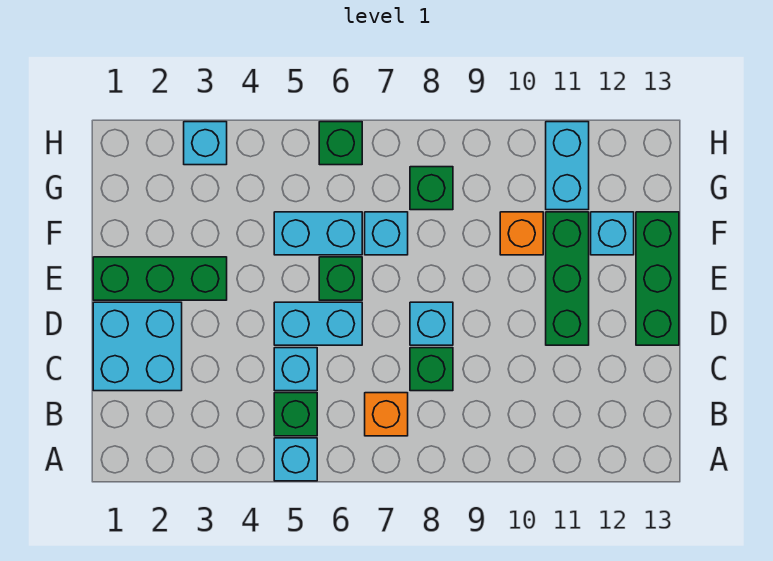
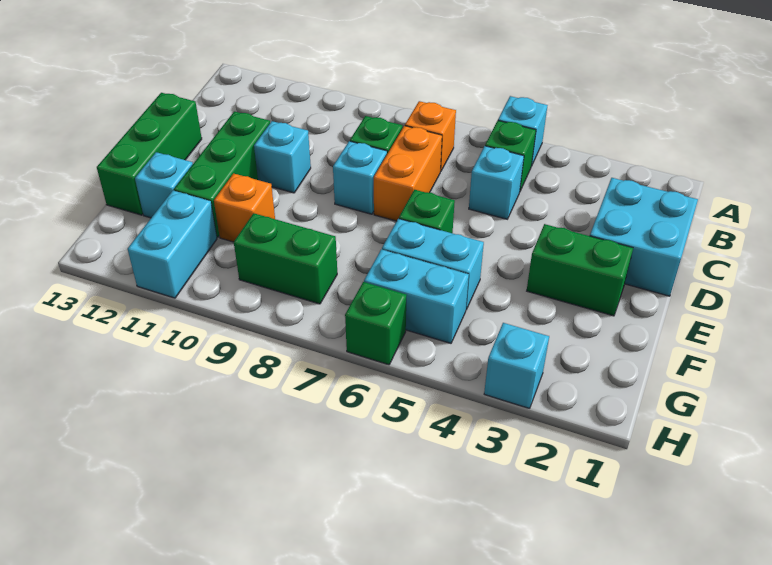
none -> orange brick C7:D7 level 1
cyan brick D5:D6 level 1 -> cyan brick G5:G6 level 1
green brick E1:E3 level 1 -> green brick E2:E3 level 1
cyan brick F7 level 1 -> cyan brick D10 level 1
green brick G8 level 1 -> green brick G8:G9 level 1

